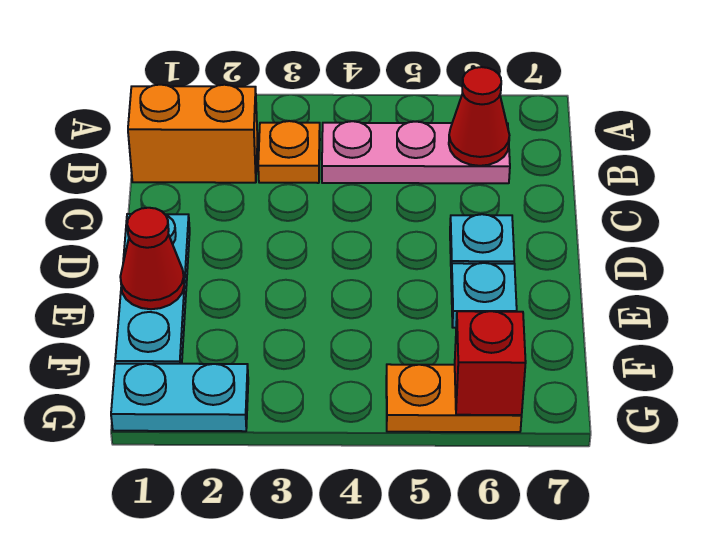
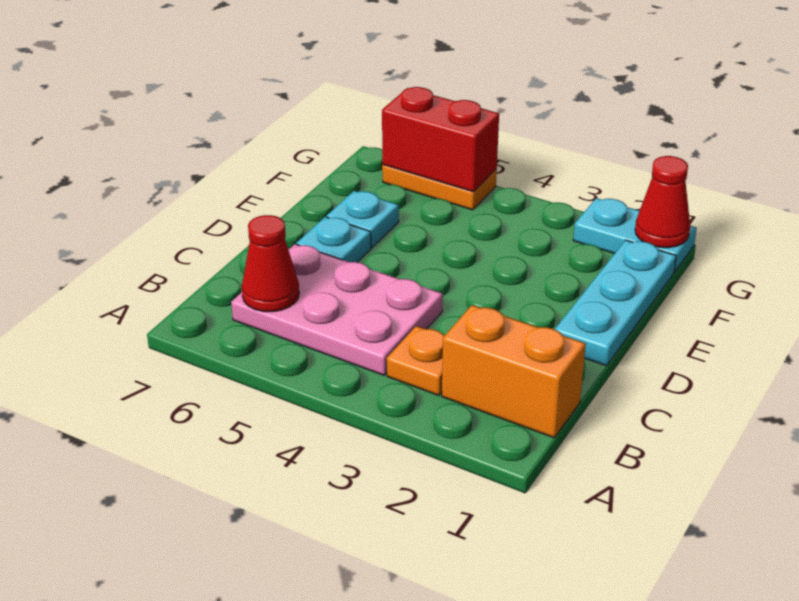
pink plate B4:B6 level 1 -> pink plate B4:C6 level 1
red cone E1 level 2 -> red cone G1 level 2
red brick G6 level 2 -> red brick G5:G6 level 2

